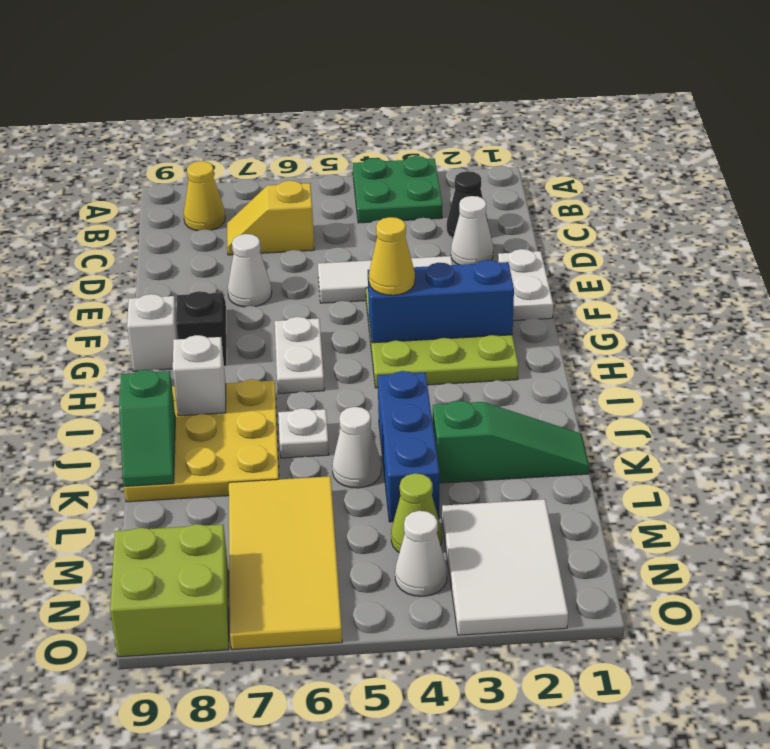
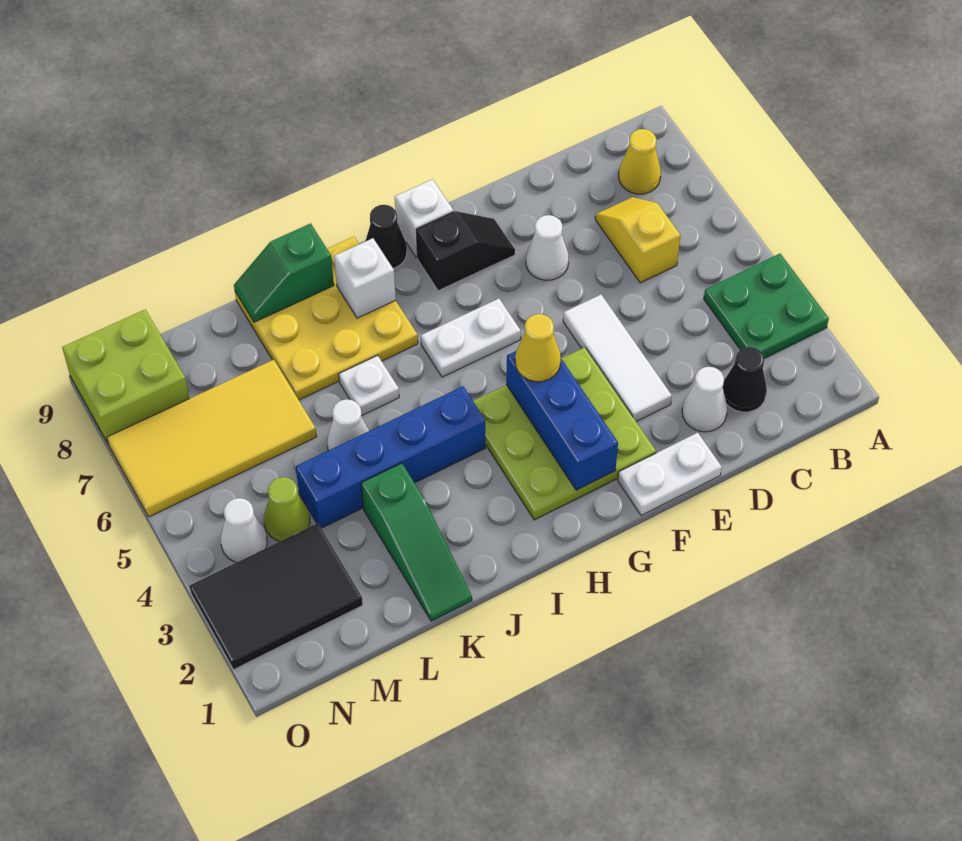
none -> black cone H9 level 1
blue brick J4:L4 level 1 -> blue brick I4:L4 level 1
white tile M2:O3 level 1 -> black tile M2:O3 level 1

